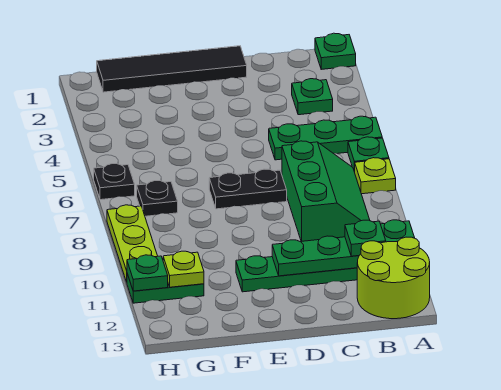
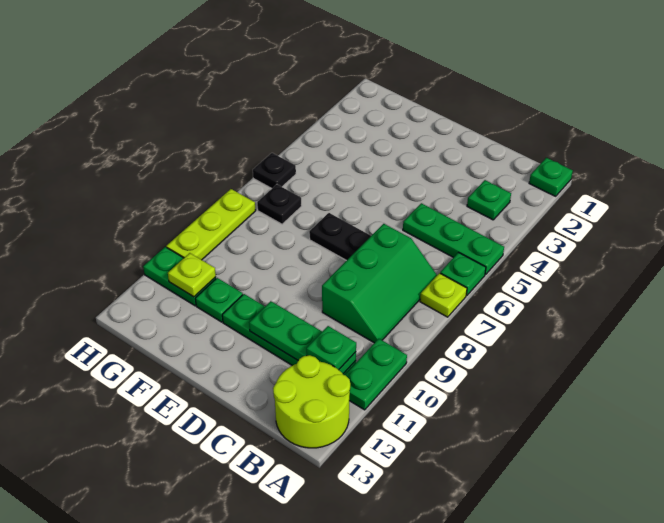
black tile D1:G1 level 1 -> none
green plate H11 level 2 -> green plate F11 level 1

